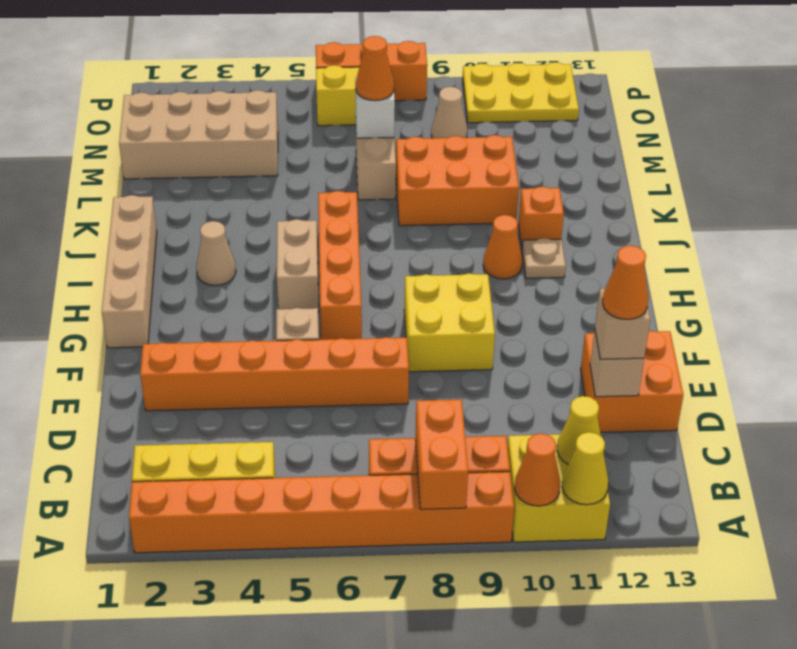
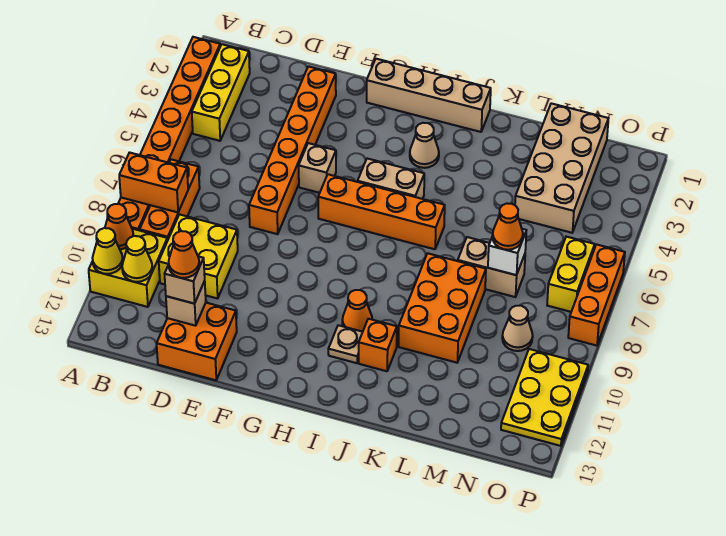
yellow brick F8:G9 level 1 -> yellow brick C9:D10 level 1

